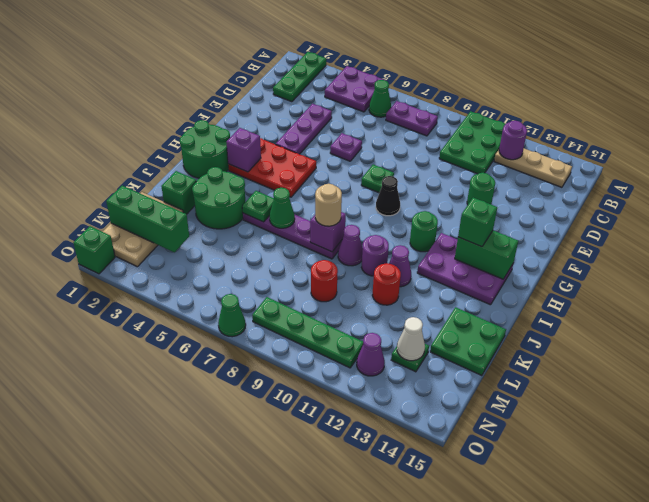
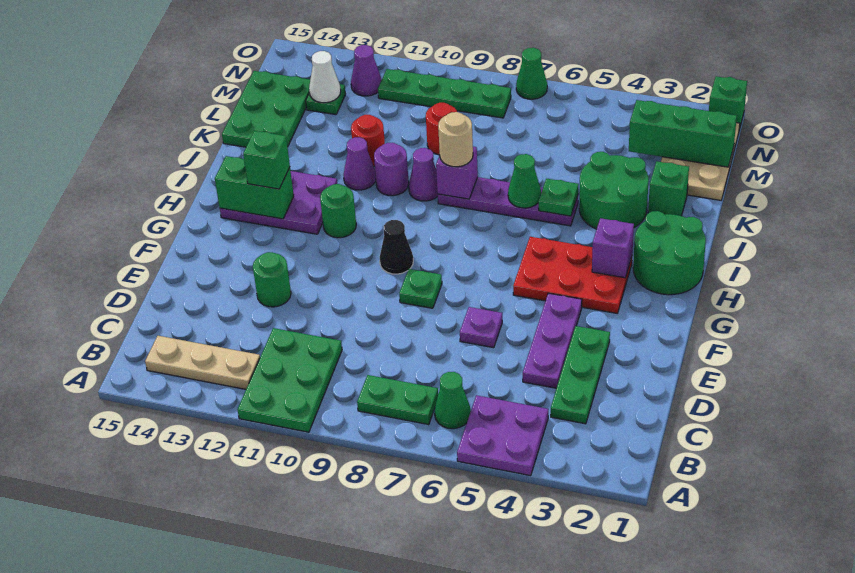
green plate A2:C2 level 1 -> green plate C3:E3 level 1
purple plate B7:B8 level 1 -> green plate B7:B8 level 1
purple round brick B12 level 2 -> none
green plate K14:L15 level 1 -> green plate K14:M15 level 1

